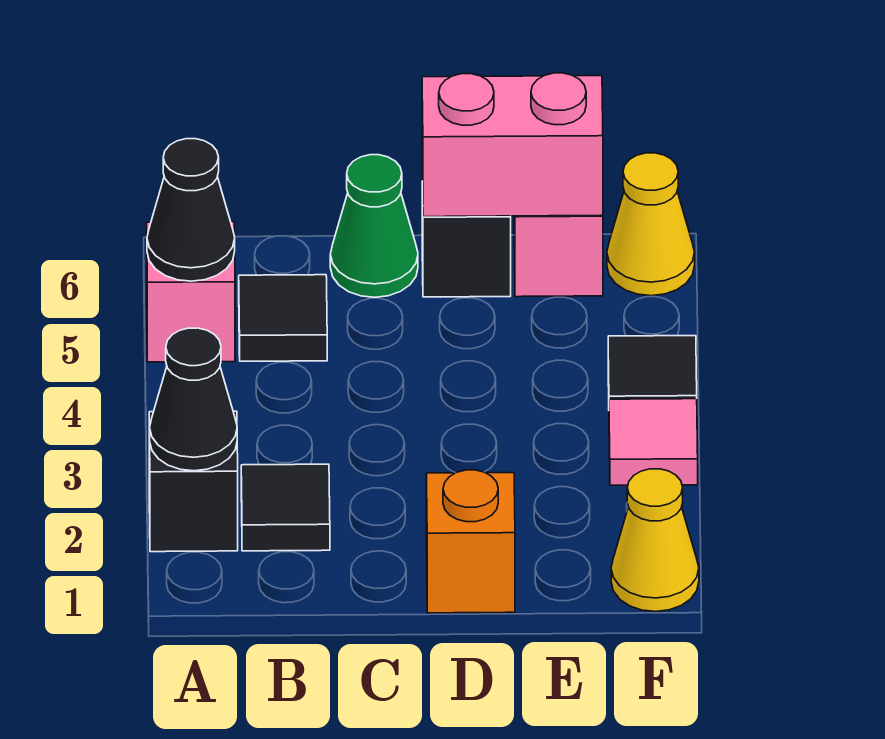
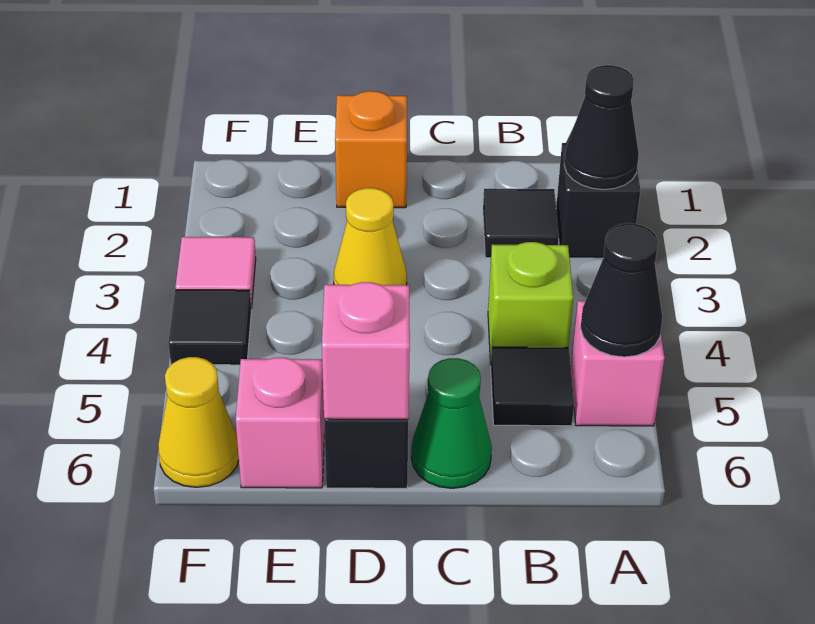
none -> lime brick B4 level 1
pink brick D6:E6 level 2 -> pink brick D6 level 2
yellow cone F1 level 1 -> yellow cone D3 level 1

